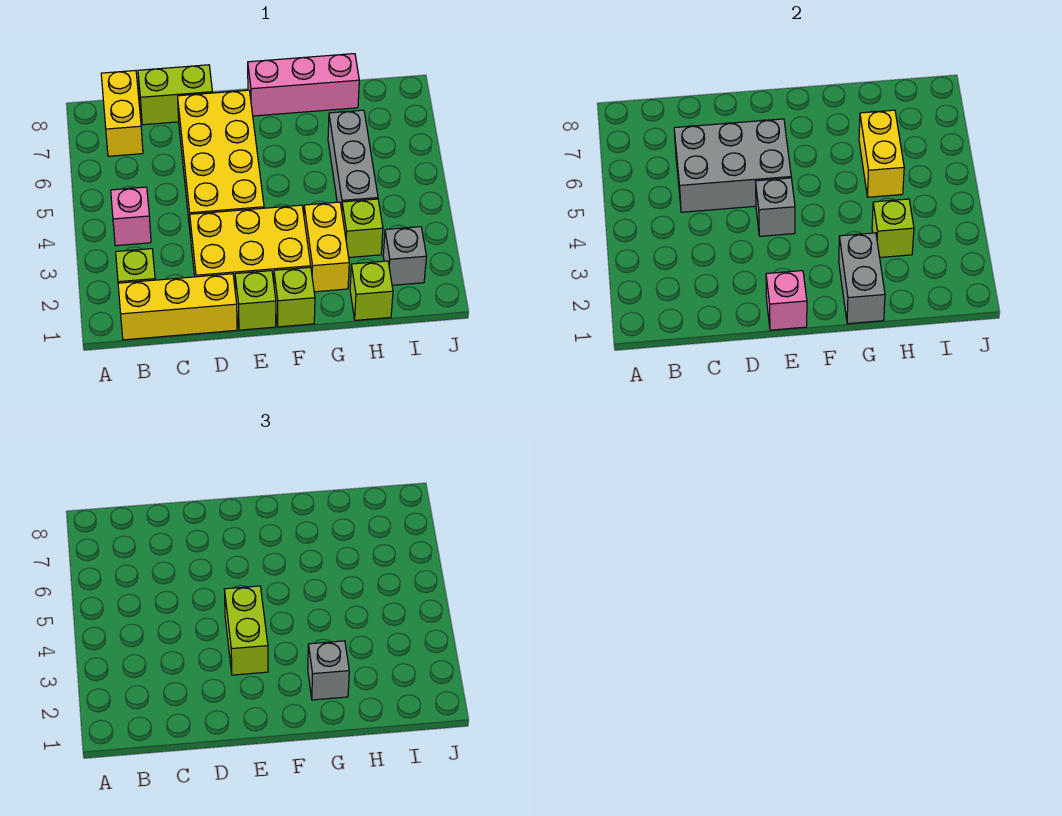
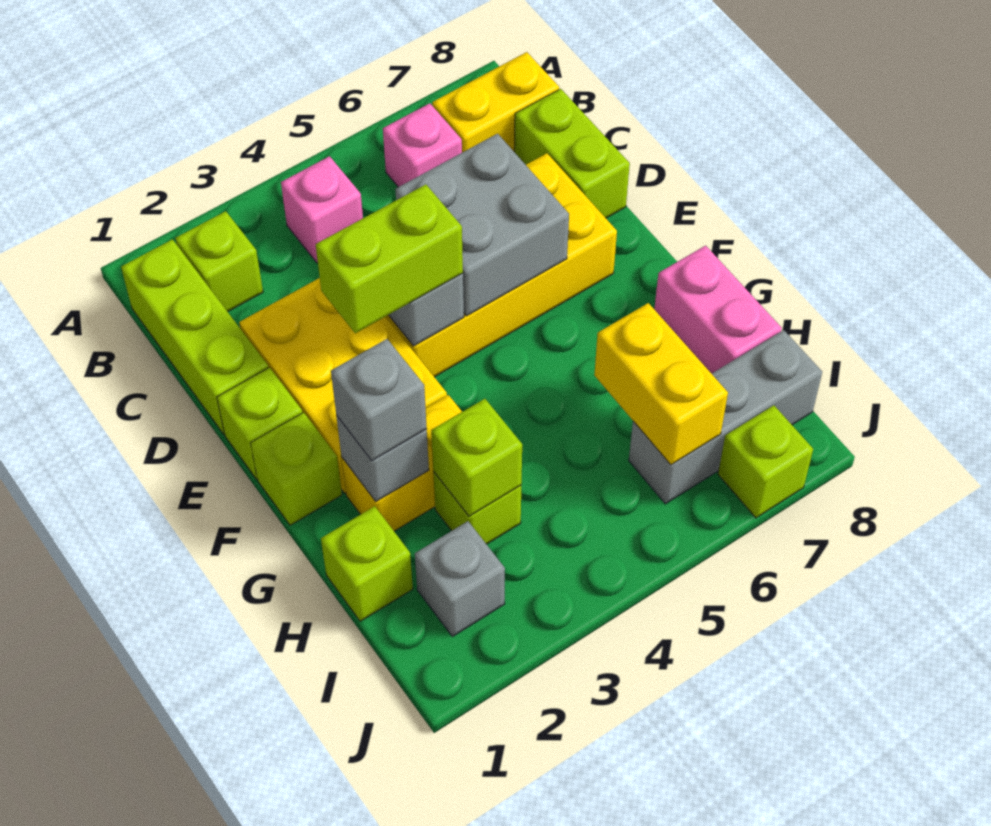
yellow brick B1:D1 level 1 -> lime brick B1:D1 level 1
grey brick C5:E6 level 2 -> grey brick D5:E6 level 2
pink brick E1 level 2 -> pink brick B6 level 1
pink brick F8:H8 level 1 -> pink brick G8:H8 level 1
grey brick G1:G2 level 2 -> grey brick G2 level 2
grey brick H4:H6 level 1 -> grey brick I6:I8 level 1
yellow brick H5:H6 level 2 -> yellow brick H6:I6 level 2
none -> lime brick J7 level 1

